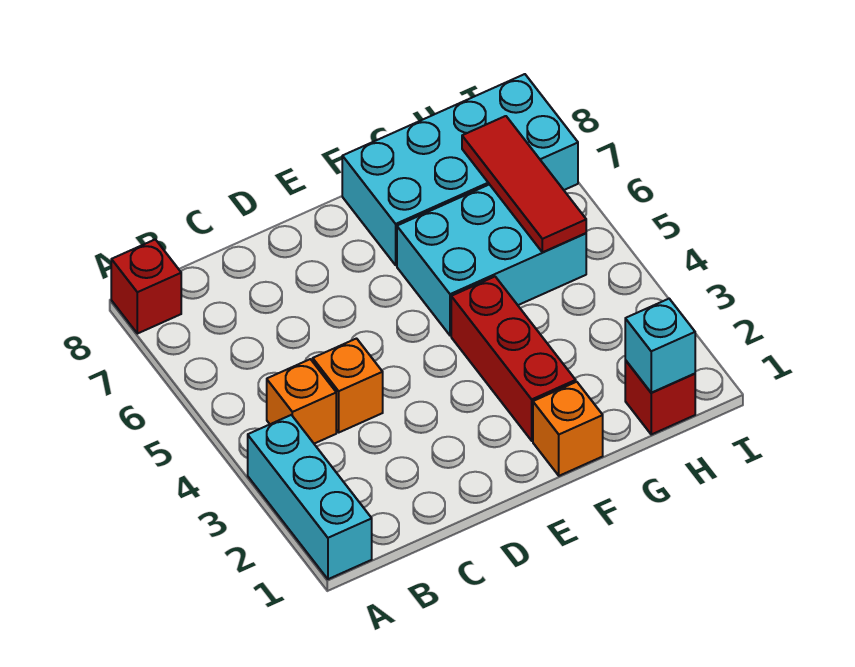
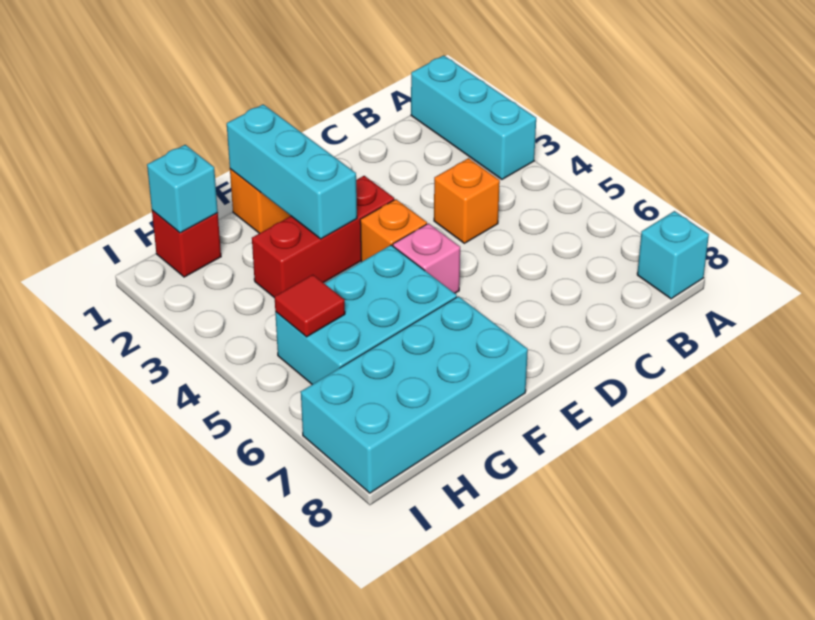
red brick A8 level 1 -> cyan brick A8 level 1
orange brick B4 level 1 -> orange brick E4 level 1
none -> pink brick E5 level 1
none -> cyan brick F1:F3 level 2
red brick F2:F4 level 1 -> red brick E3:G3 level 1
red tile H5:H7 level 2 -> red tile H5 level 2

